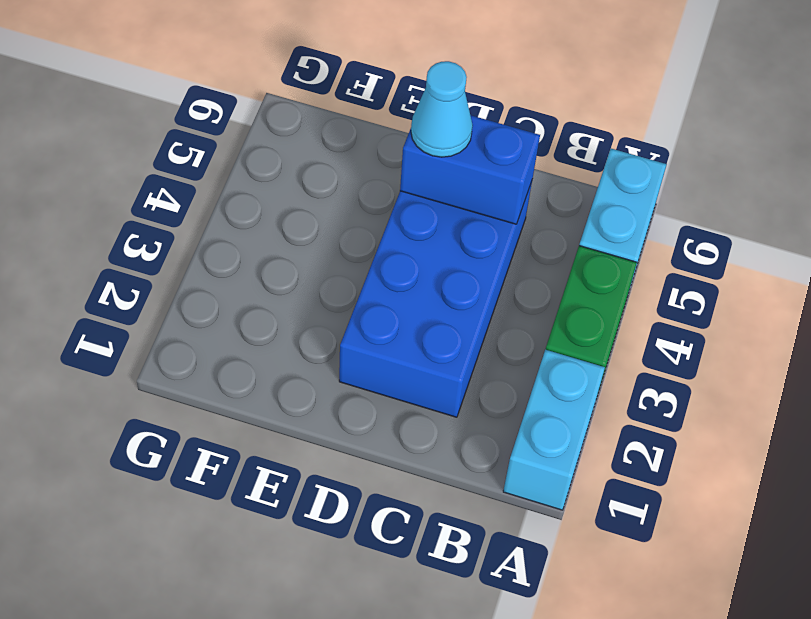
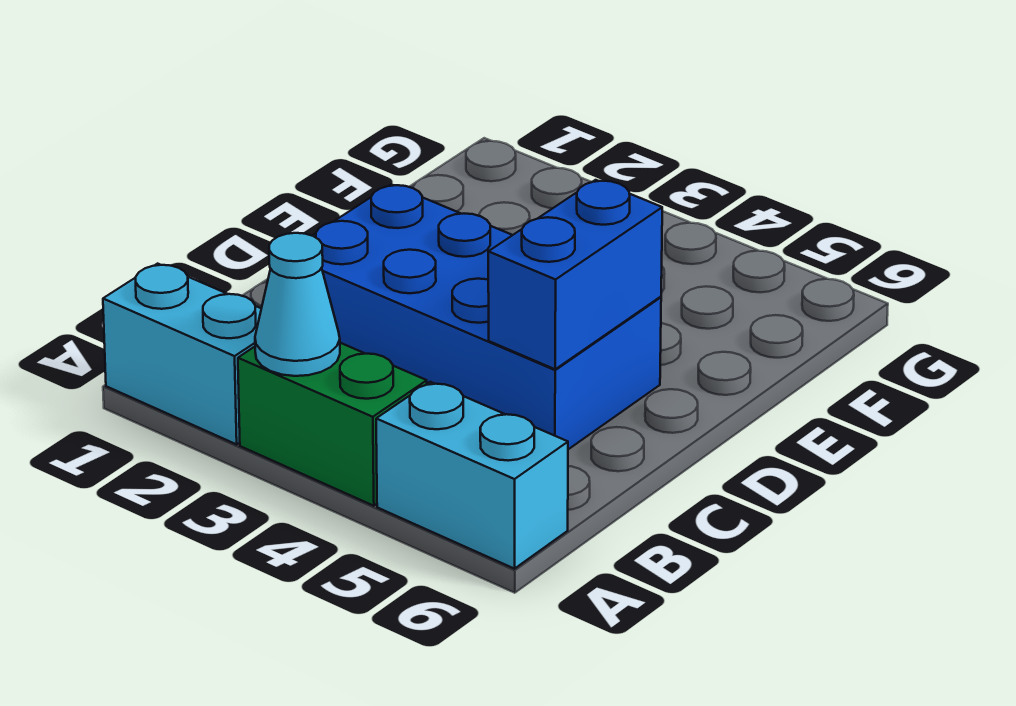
cyan cone D5 level 3 -> cyan cone A3 level 2

